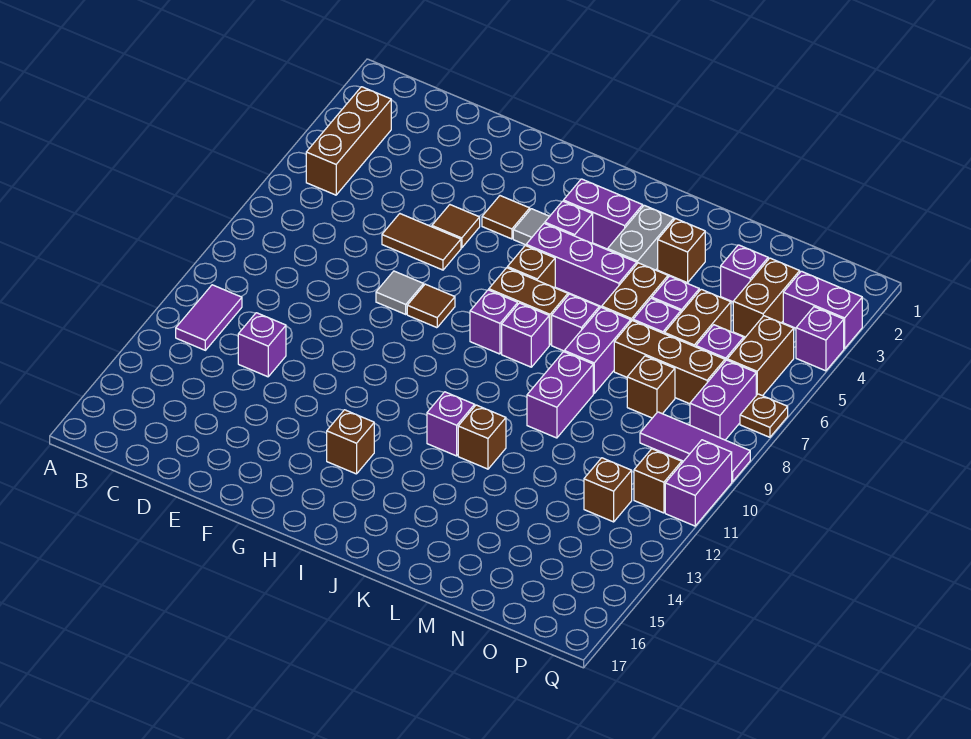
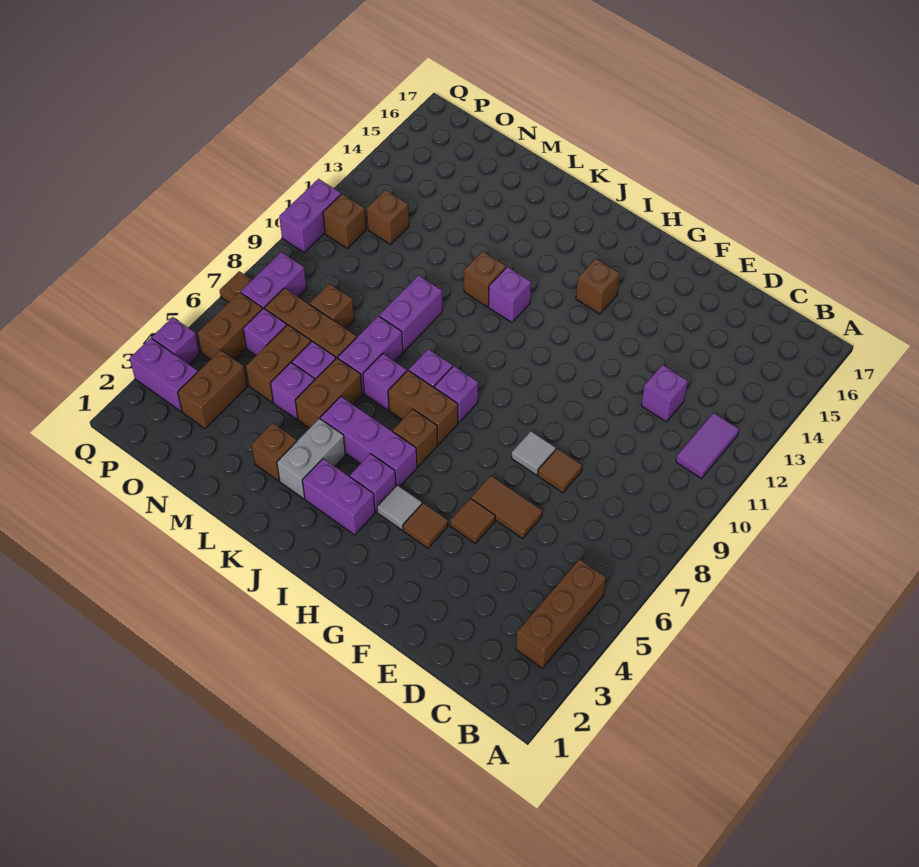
brown tile G8 level 1 -> brown tile E8 level 1
purple brick N3 level 1 -> none
purple tile O9:Q9 level 1 -> none

